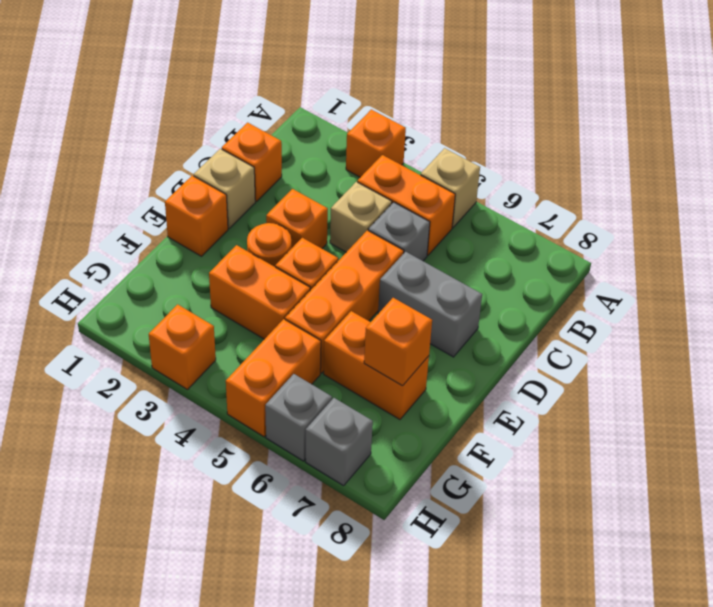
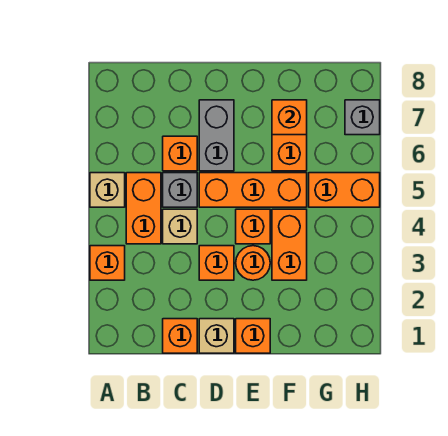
orange brick H3 level 1 -> orange brick C6 level 1
grey brick H6 level 1 -> none

